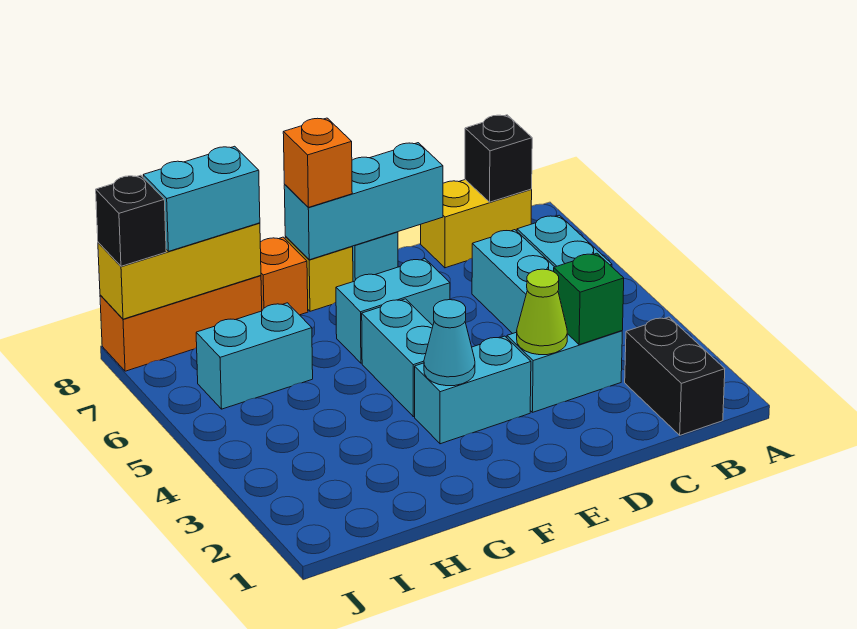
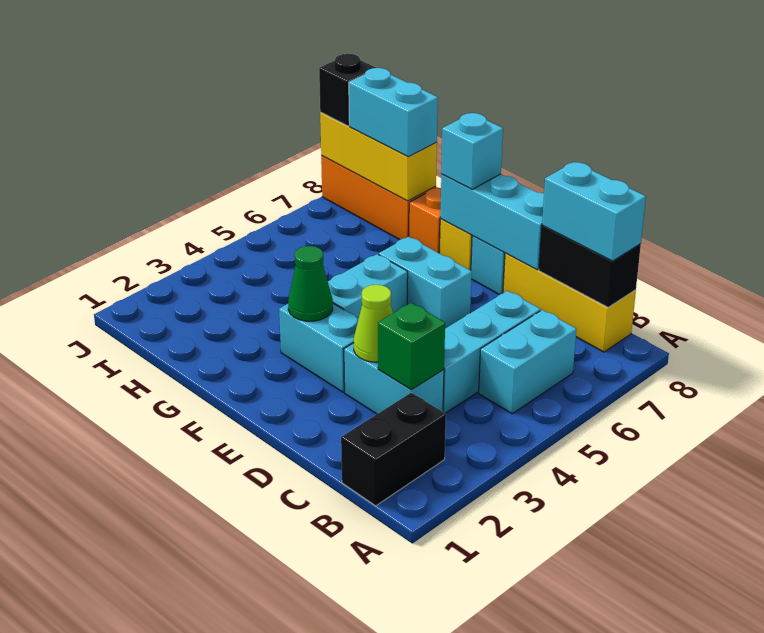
yellow brick B8:C8 level 1 -> yellow brick B8:D8 level 1
black brick B8 level 2 -> black brick B8:C8 level 2
cyan cone F3 level 2 -> green cone F3 level 2
orange brick F8 level 3 -> cyan brick F8 level 3
cyan brick H6:I6 level 1 -> cyan brick B8:C8 level 3

